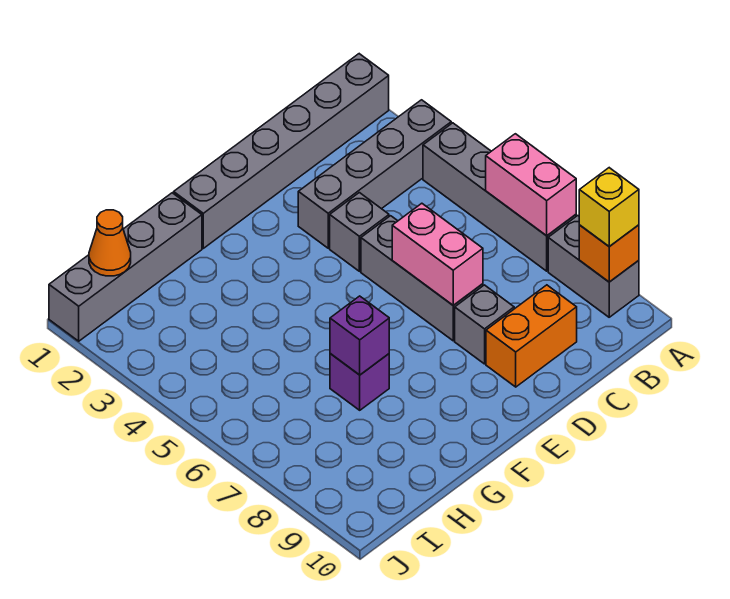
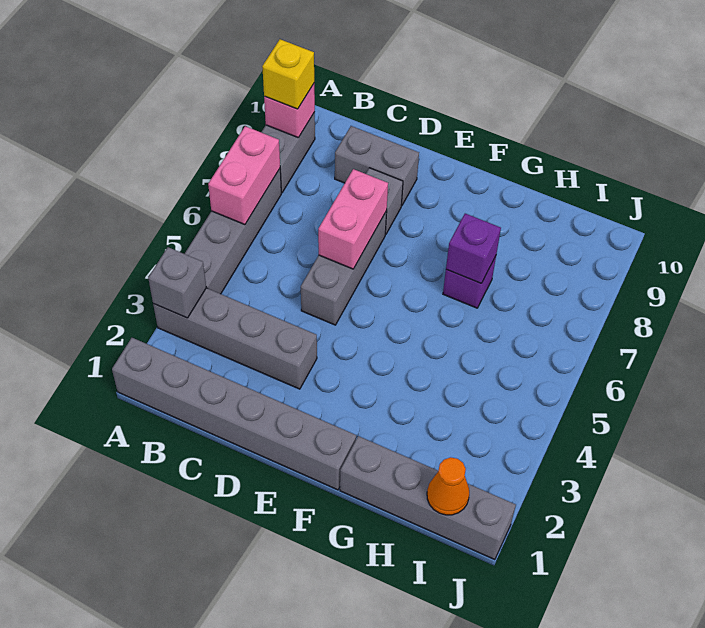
orange brick A9 level 2 -> pink brick A9 level 2
orange brick C9:D9 level 1 -> grey brick C9:D9 level 1
grey brick D4 level 1 -> grey brick A3 level 2

